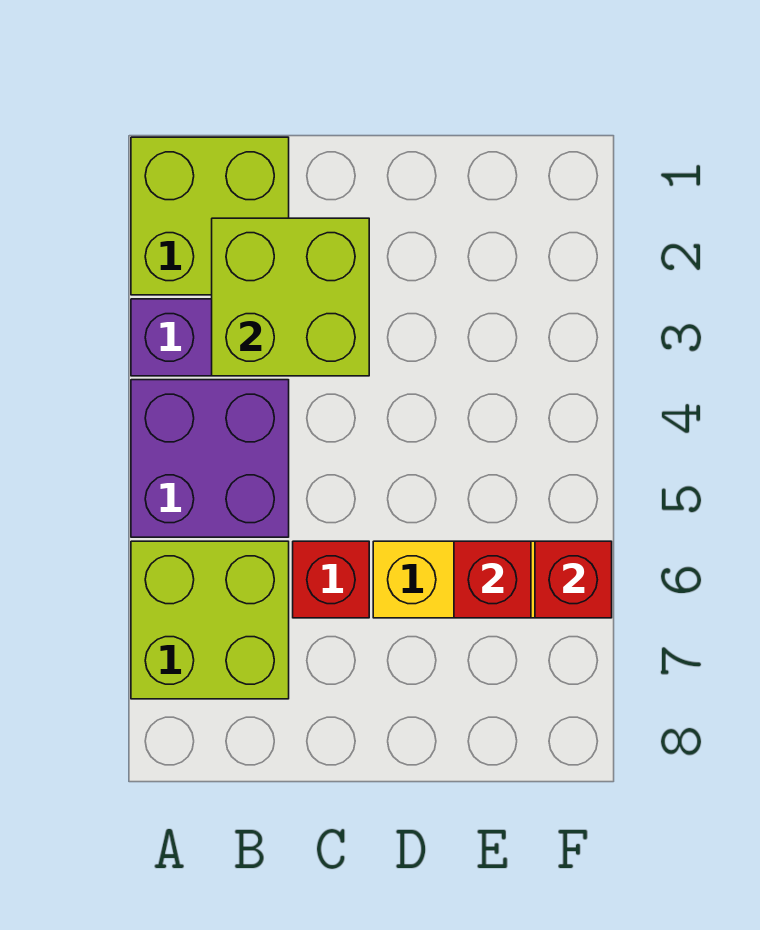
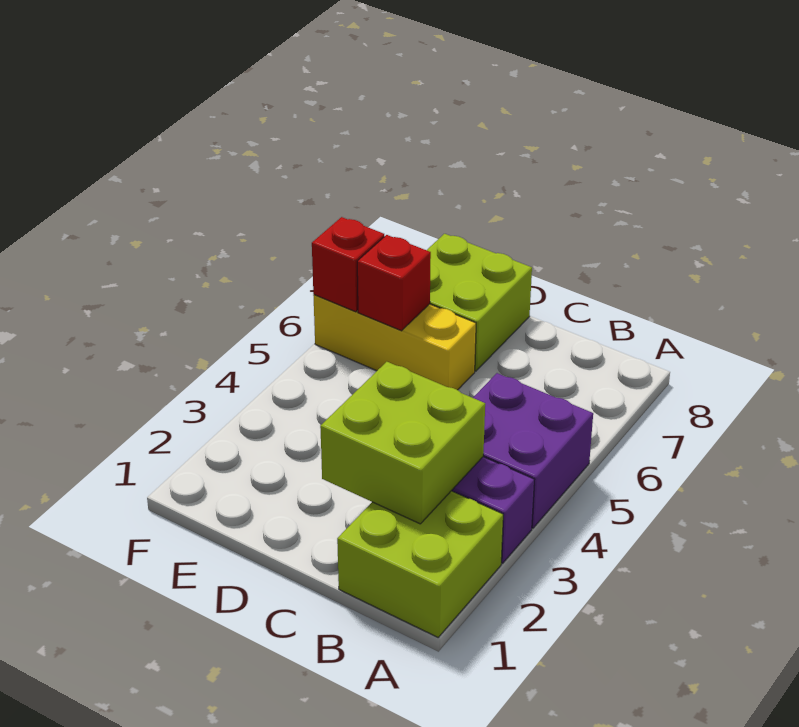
lime brick A6:B7 level 1 -> lime brick D7:E8 level 1
red brick C6 level 1 -> none

